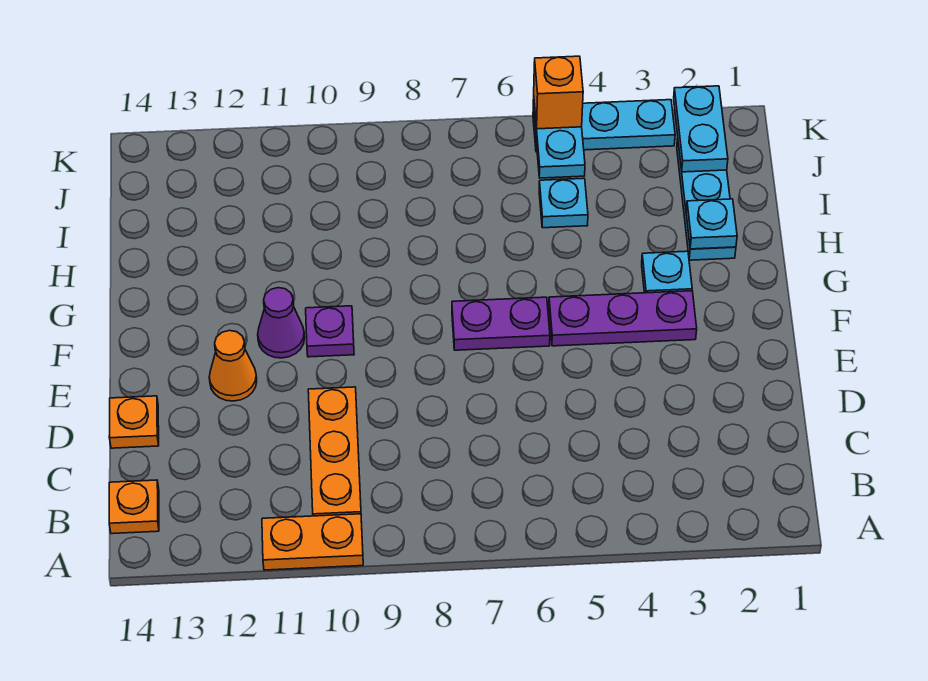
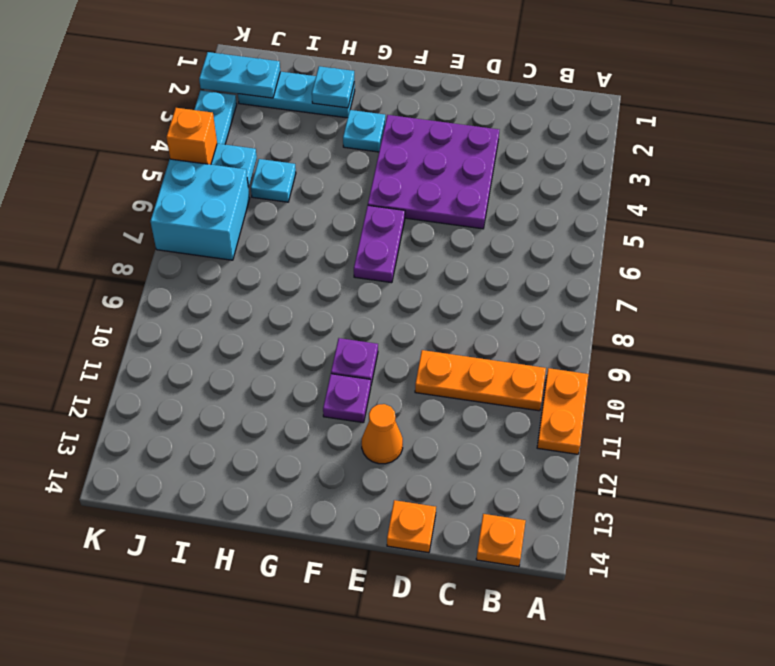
purple plate F3:F5 level 1 -> purple plate D3:F5 level 1
purple cone F11 level 1 -> purple plate F11 level 1
none -> cyan brick J6:K7 level 1

